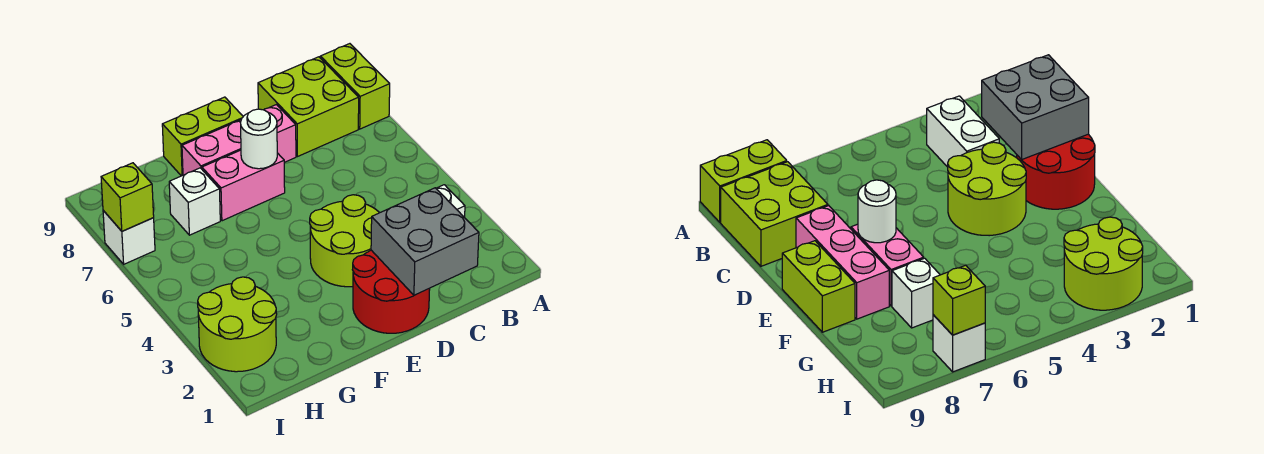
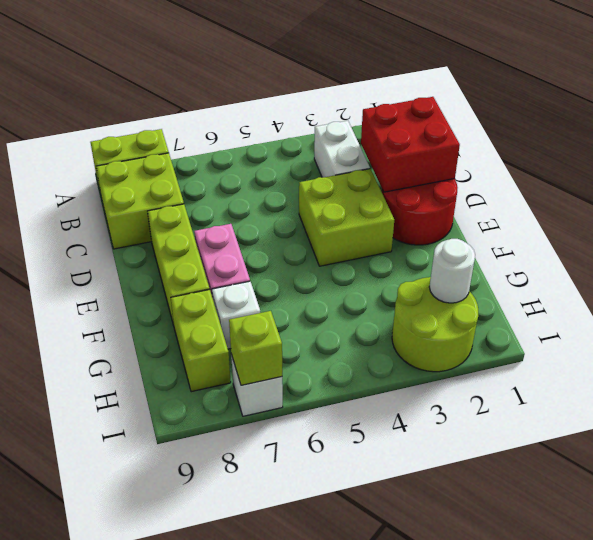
grey brick C1:D2 level 2 -> red brick C1:D2 level 2
lime round brick D3:E4 level 1 -> lime brick D3:E4 level 1
pink brick D8:F8 level 1 -> lime brick D8:F8 level 1
white round brick E7 level 2 -> white round brick H2 level 2
lime brick E9:F9 level 1 -> lime brick G8:H8 level 1

